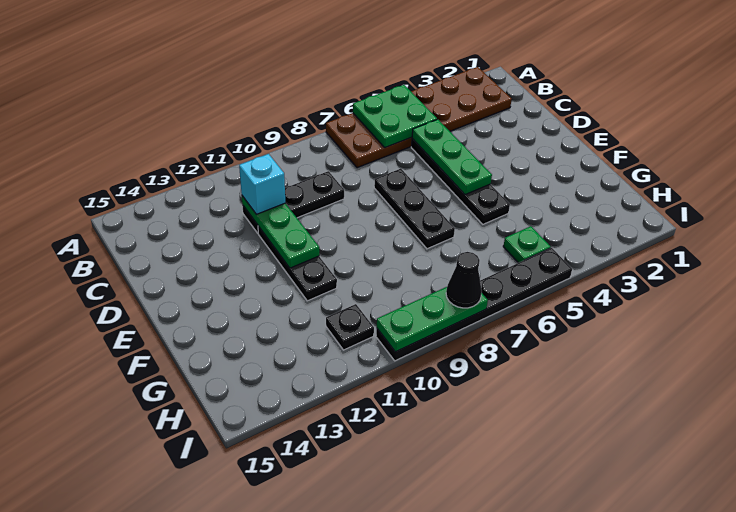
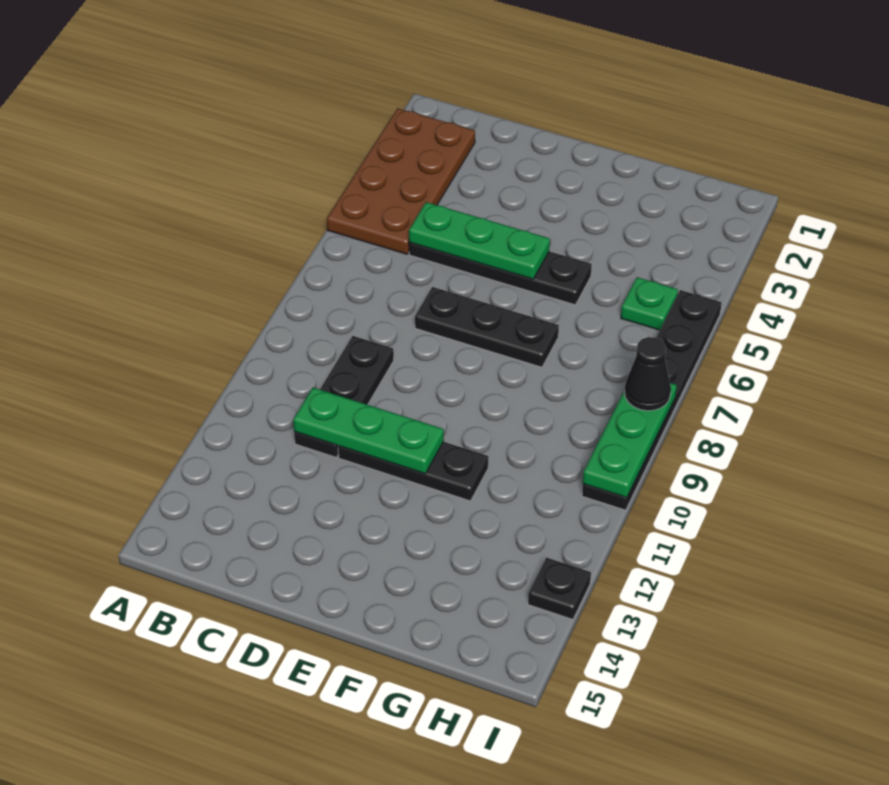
brown plate A2:B7 level 1 -> brown plate A2:B5 level 1
green plate A5:B6 level 2 -> none
cyan brick C11 level 3 -> none
black plate H11 level 1 -> black plate I13 level 1

